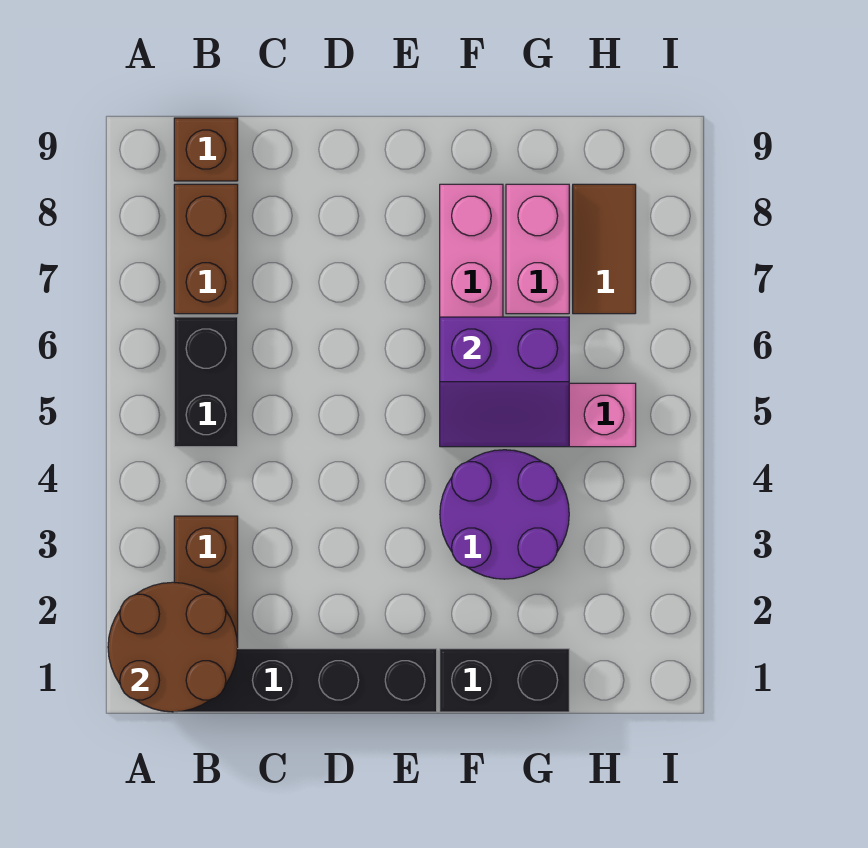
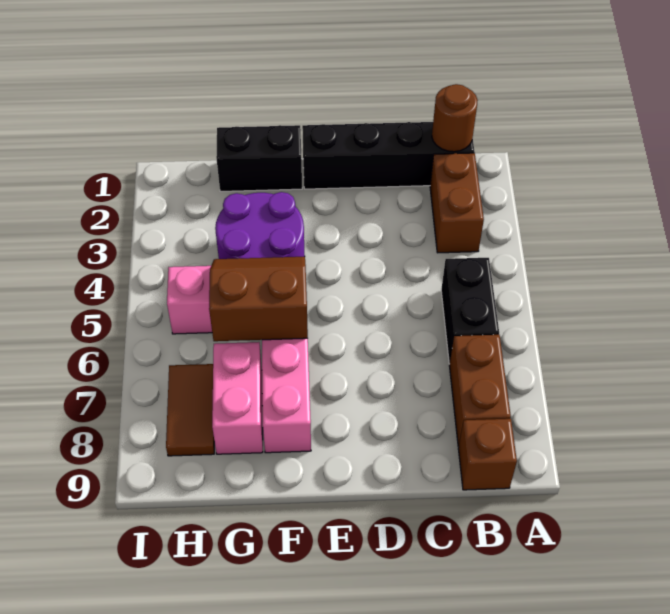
brown round brick A1:B2 level 2 -> brown round brick B1 level 2
purple slope F5:G6 level 2 top 6 -> brown slope F5:G6 level 2 top 6

